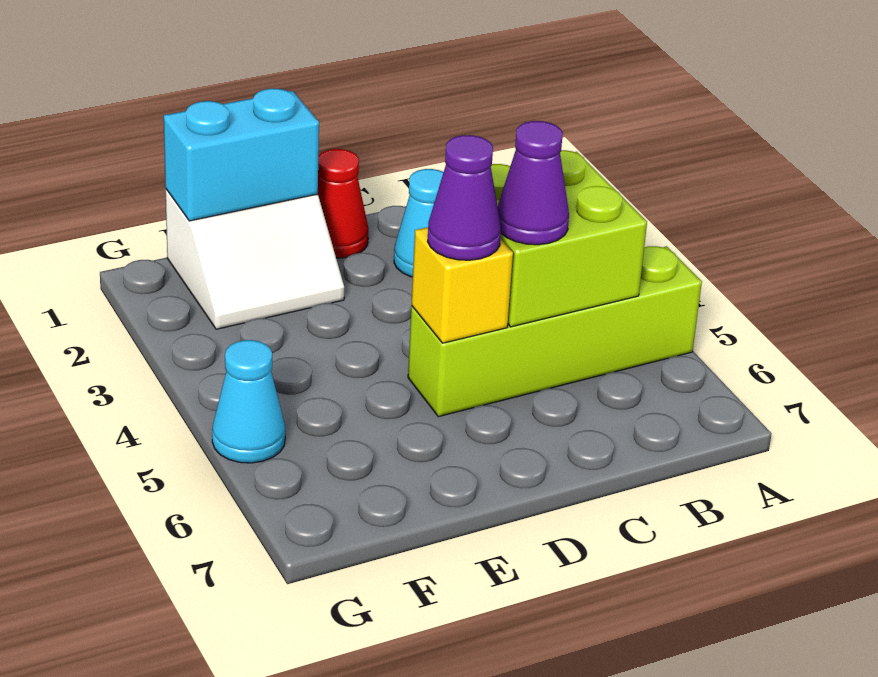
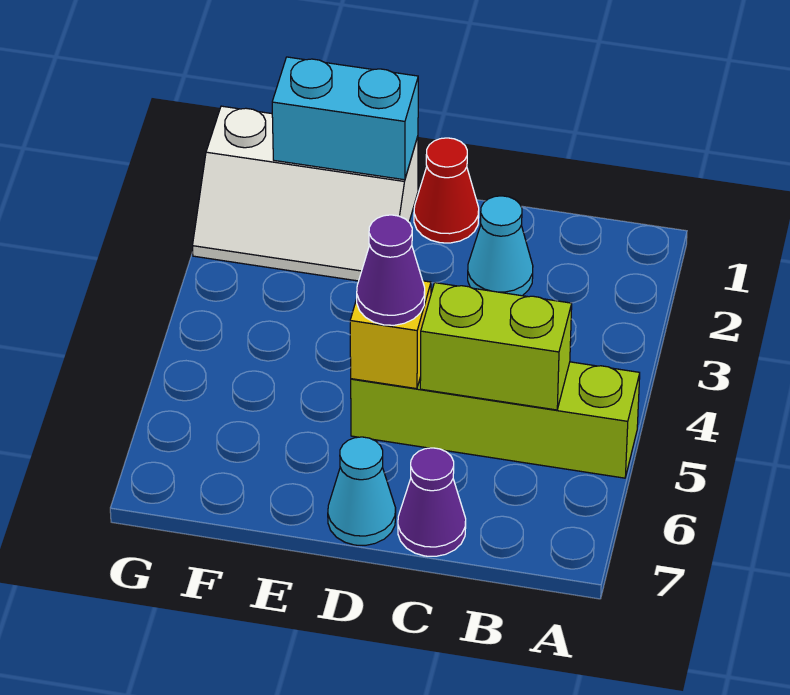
lime brick B4:C5 level 2 -> lime brick B5:C5 level 2
purple cone C5 level 3 -> purple cone C7 level 1
white slope E1:F2 level 1 top 1 -> white slope E1:G2 level 1 top 1
cyan cone G5 level 1 -> cyan cone D7 level 1

